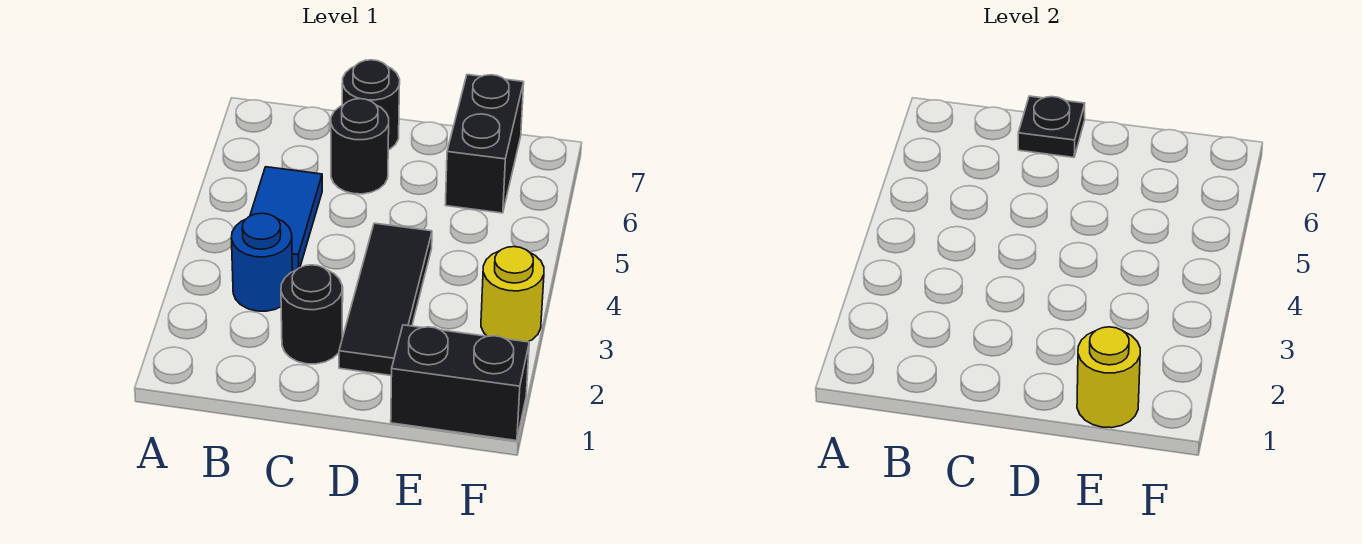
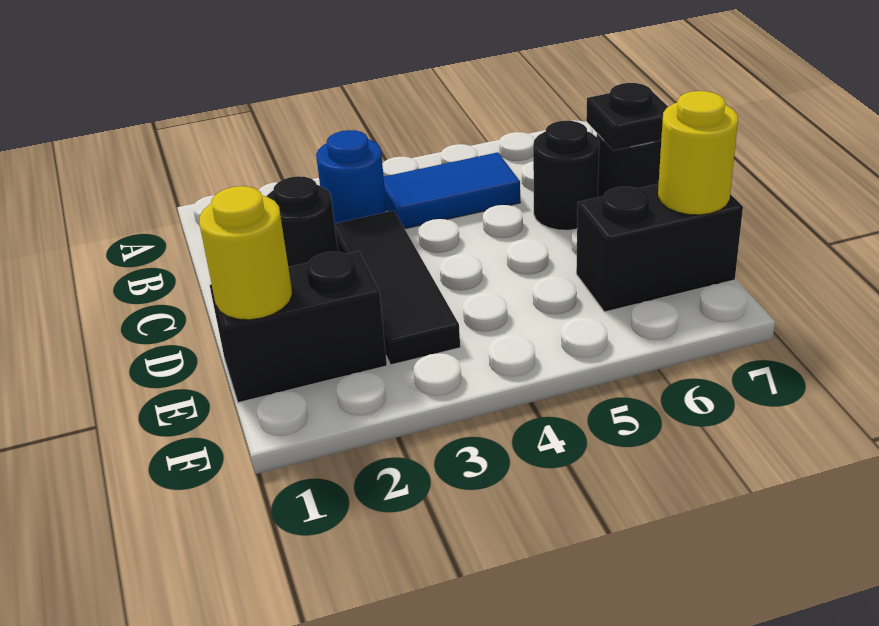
black tile D2:D4 level 1 -> black tile C3:E3 level 1
black brick E1:F1 level 1 -> black brick E1:E2 level 1
yellow round brick F3 level 1 -> yellow round brick E7 level 2

